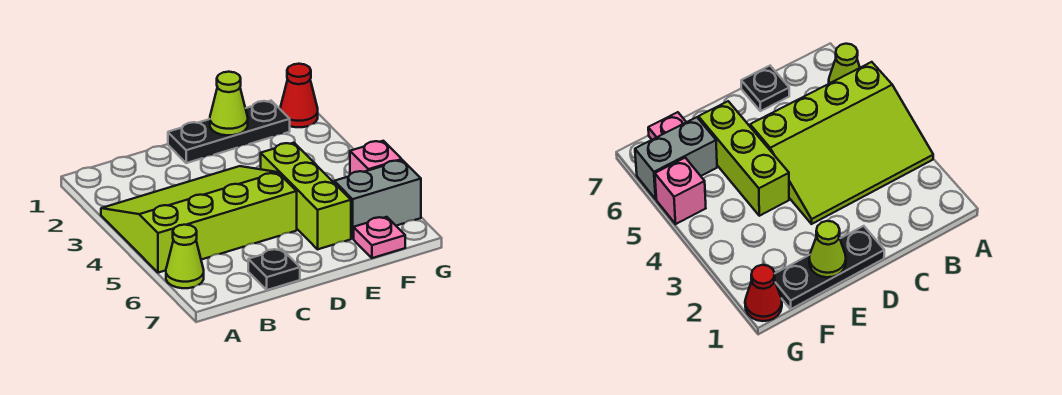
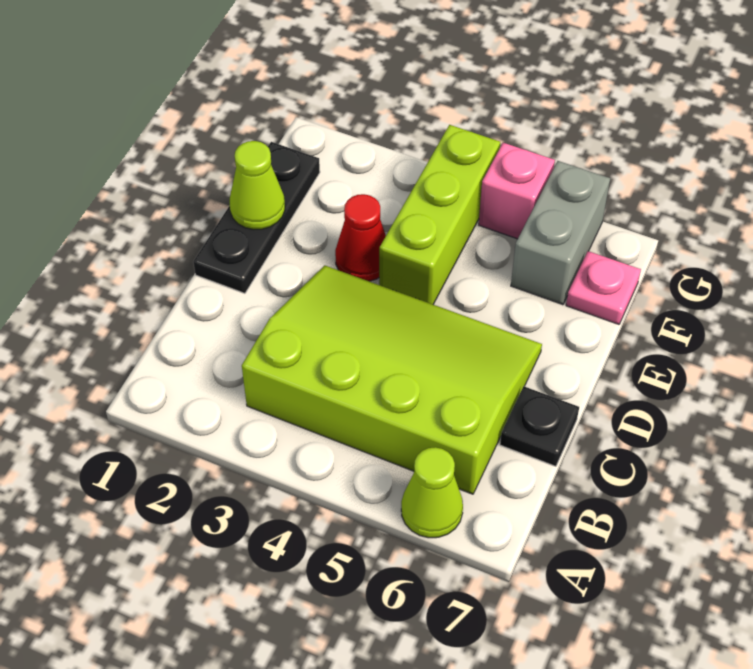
lime slope A3:D5 level 1 top 5 -> lime slope B3:D6 level 1 top B
lime brick E4:E6 level 1 -> lime brick E4:G4 level 1
red cone G1 level 1 -> red cone E3 level 1

